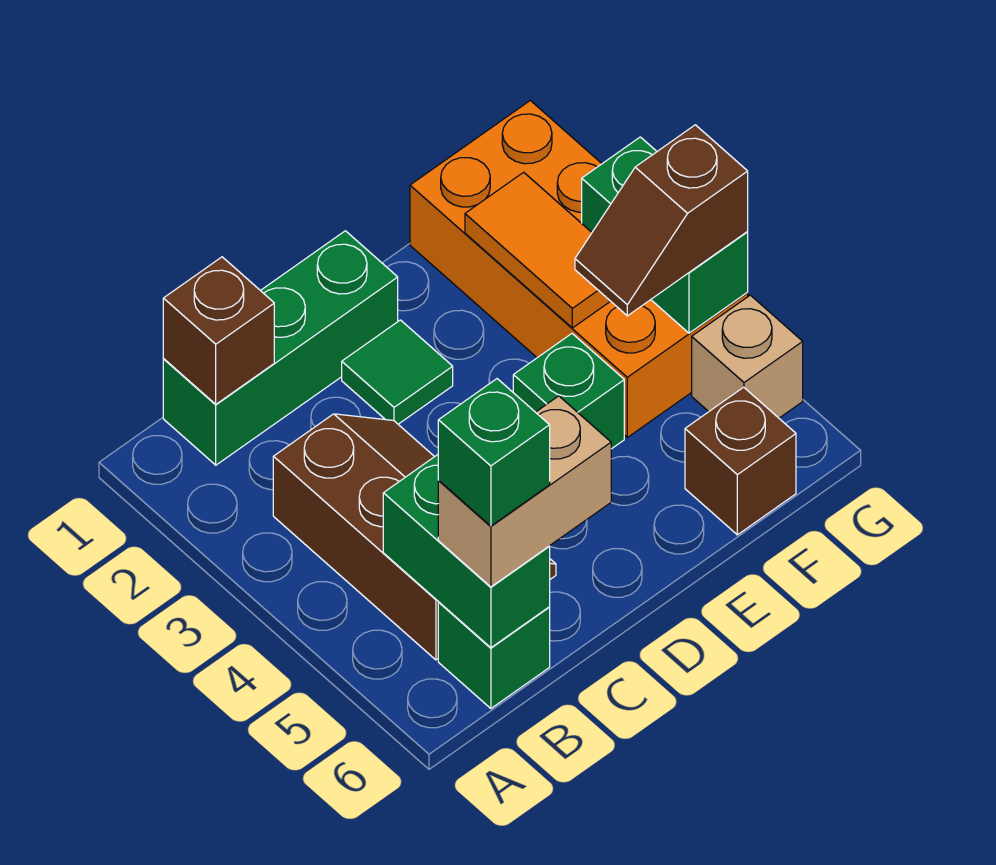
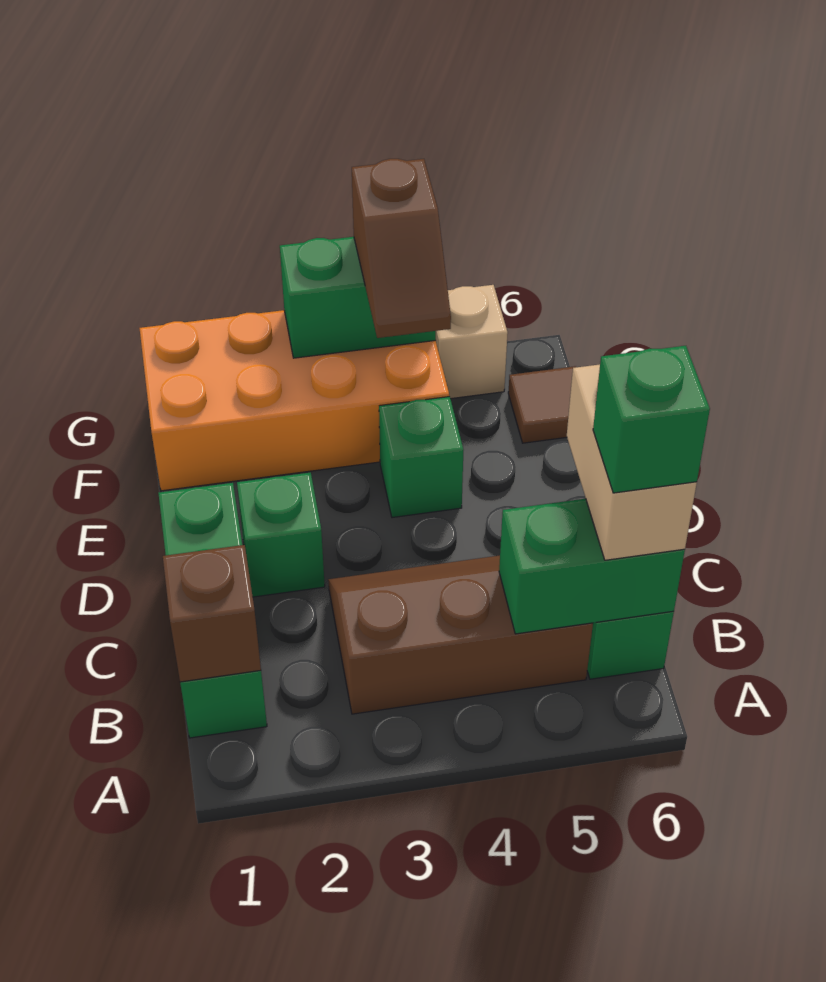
green tile D2 level 1 -> green brick D2 level 1
orange tile F2:F3 level 2 -> none
brown brick F6 level 1 -> brown tile F6 level 1

